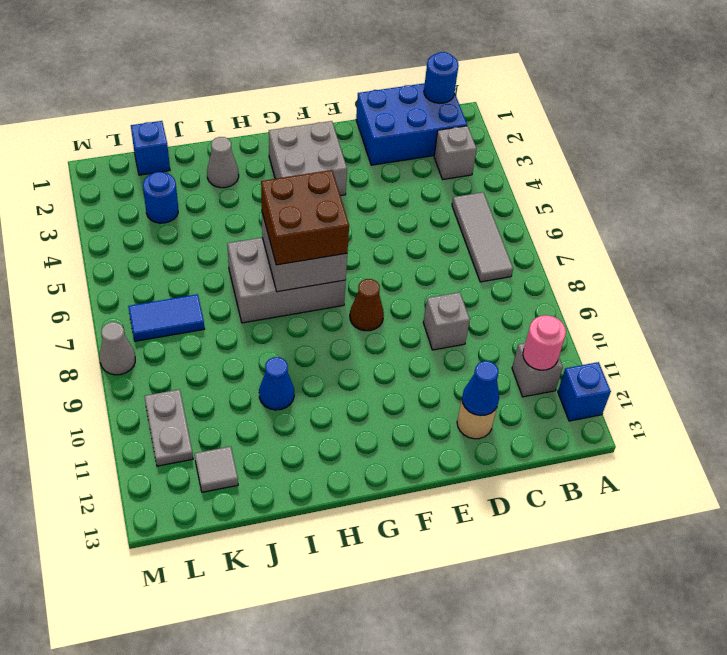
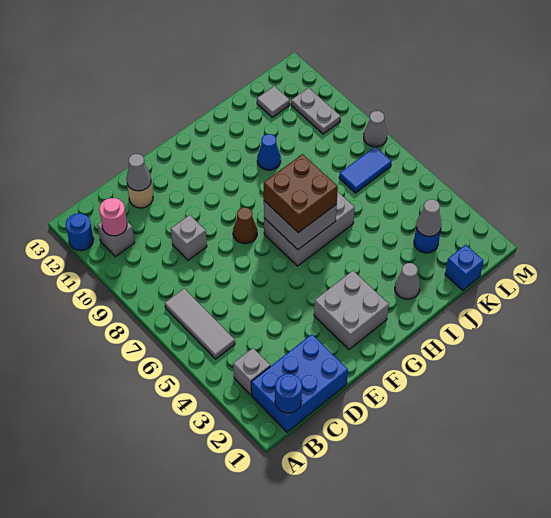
blue brick A12 level 1 -> blue round brick A12 level 1
blue cone D12 level 2 -> grey cone D12 level 2
none -> grey cone K3 level 2

